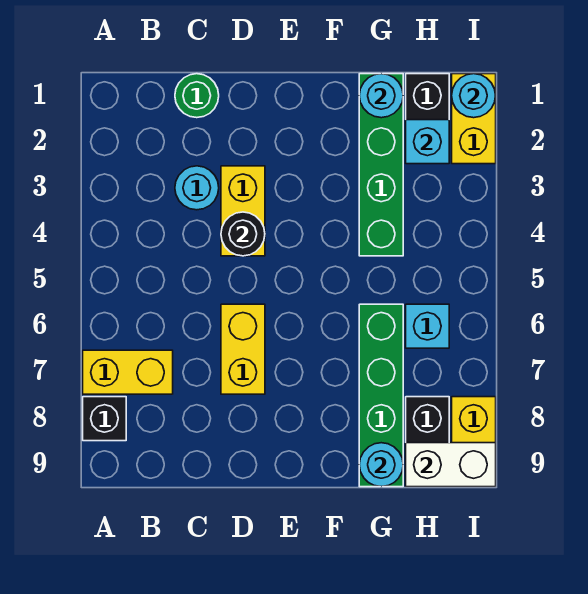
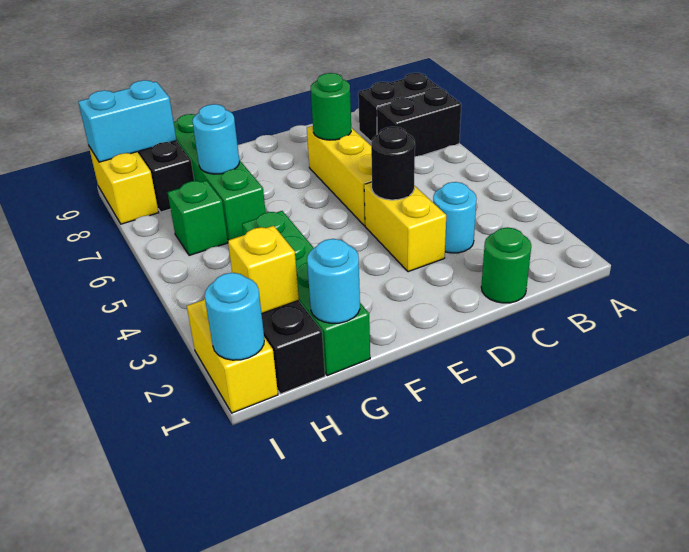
yellow brick A7:B7 level 1 -> black brick A7:B7 level 1
black brick A8 level 1 -> black brick A8:B8 level 1
yellow brick D6:D7 level 1 -> yellow brick D5:D7 level 1
none -> green round brick D7 level 2
cyan round brick G9 level 2 -> cyan round brick G7 level 2
cyan brick H2 level 2 -> yellow brick H2 level 2
cyan brick H6 level 1 -> green brick H6 level 1
white brick H9:I9 level 2 -> cyan brick H9:I9 level 2

